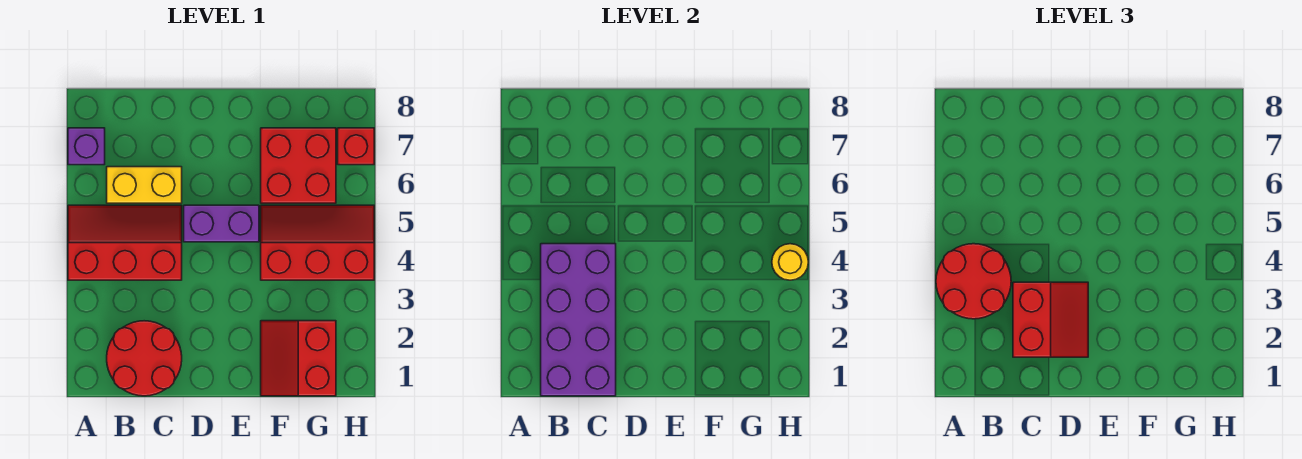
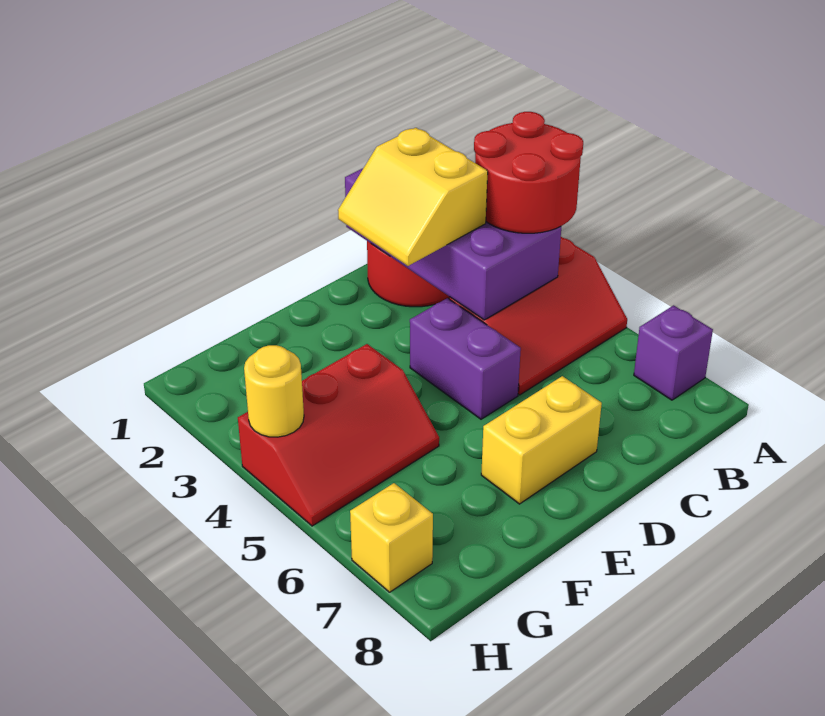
yellow brick B6:C6 level 1 -> yellow brick D7:E7 level 1
red slope C2:D3 level 3 top C -> yellow slope C2:D3 level 3 top C
purple brick D5:E5 level 1 -> purple brick D4:D5 level 1
red slope F1:G2 level 1 top G -> none
red brick F6:G7 level 1 -> none
red brick H7 level 1 -> yellow brick H7 level 1

